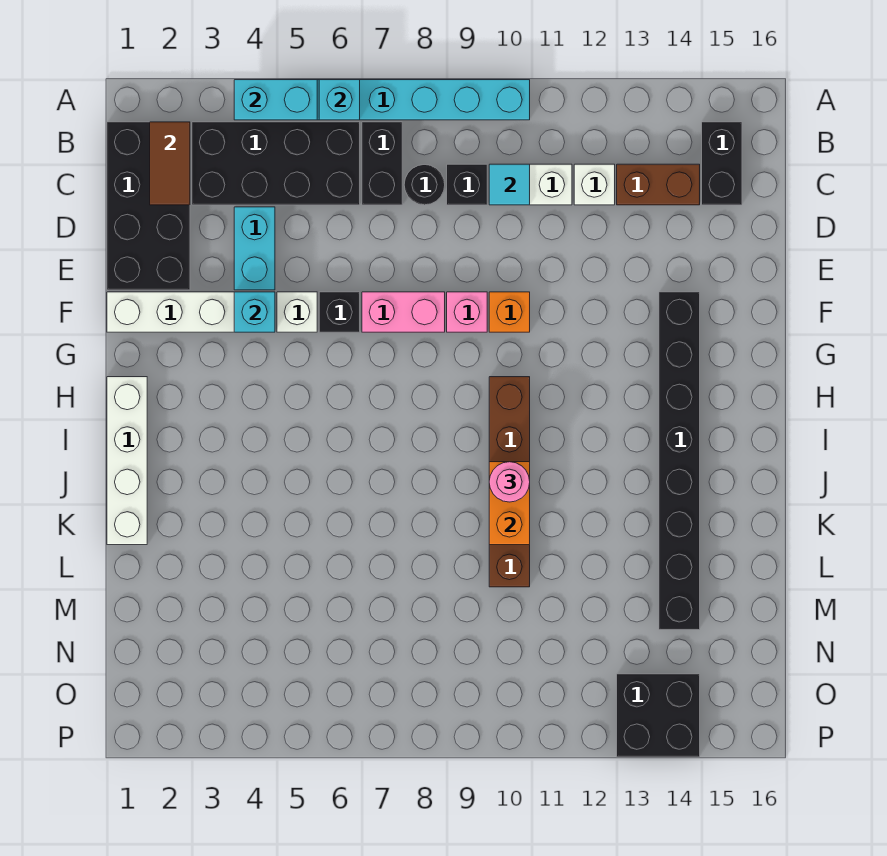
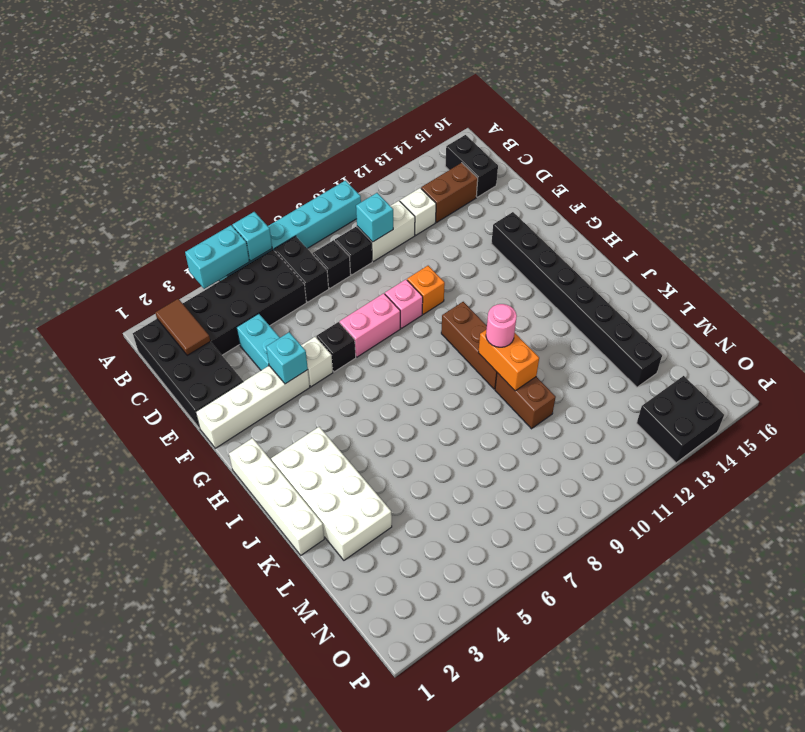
black round brick C8 level 1 -> black brick C8 level 1
cyan tile C10 level 2 -> cyan brick C10 level 2
none -> white brick I2:L3 level 1

